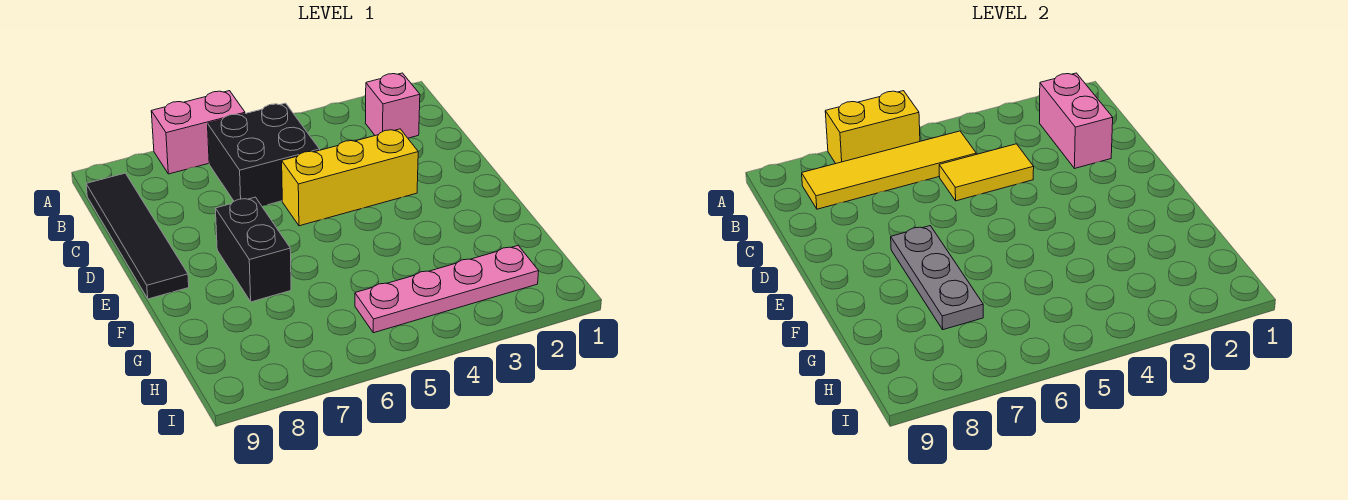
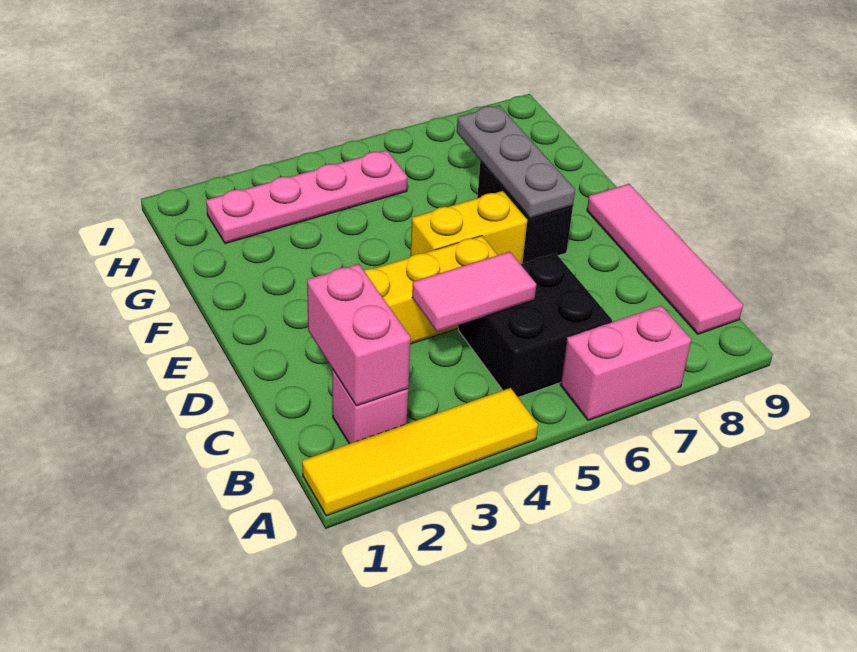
yellow brick A6:A7 level 2 -> yellow brick E5:E6 level 1
yellow tile B5:B8 level 2 -> yellow tile A1:A4 level 1
black tile B9:E9 level 1 -> pink tile B9:E9 level 1
yellow tile C4:C5 level 2 -> pink tile C4:C5 level 2

